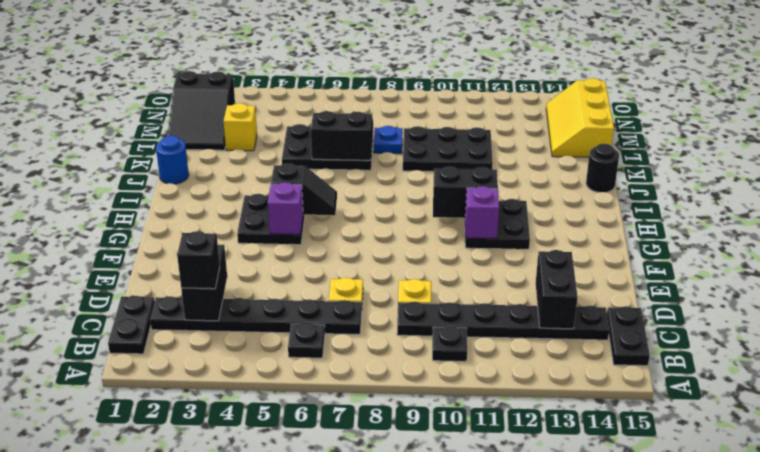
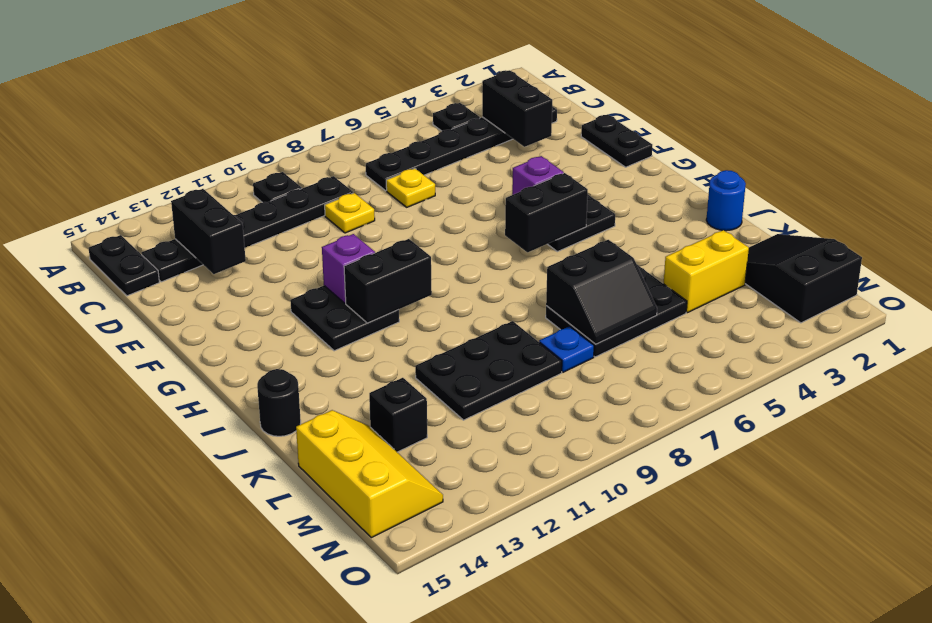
black plate B1:C1 level 1 -> black plate E1:F1 level 1
black plate B6 level 1 -> black plate B4 level 1
black brick C3 level 3 -> black brick L13 level 1
black slope H5:H6 level 2 top 5 -> black brick H5:H6 level 2
yellow brick L3 level 1 -> yellow brick L3:L4 level 1

